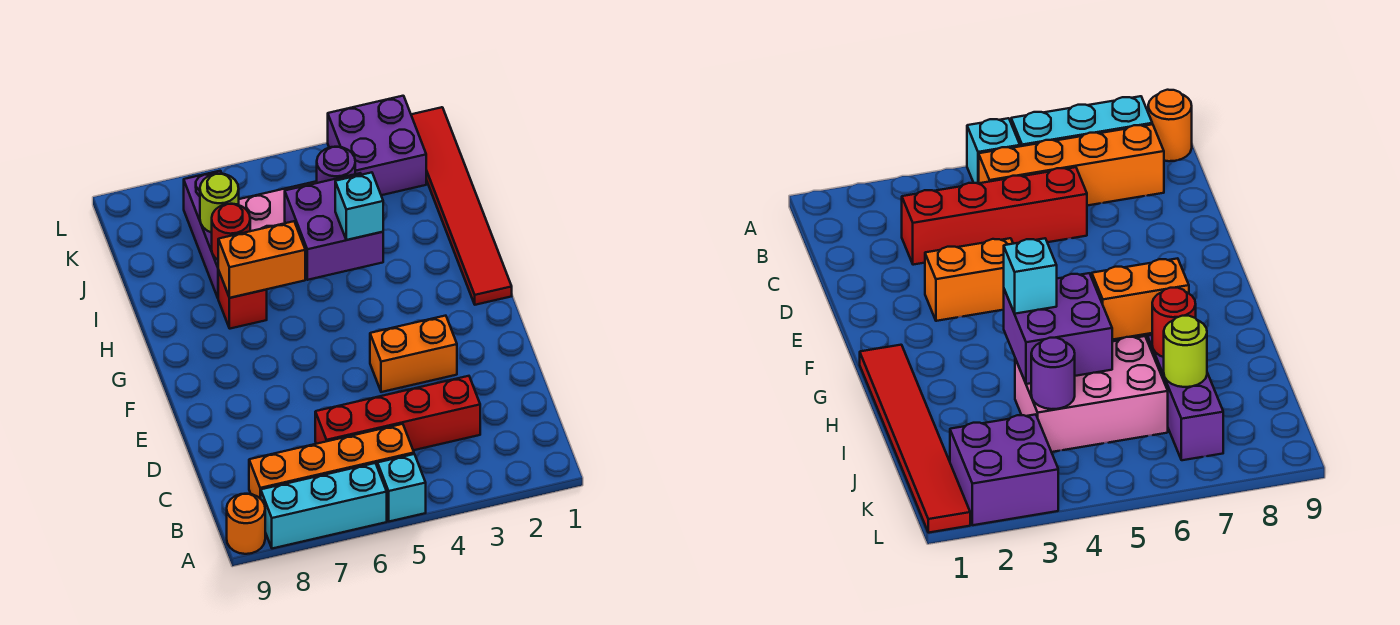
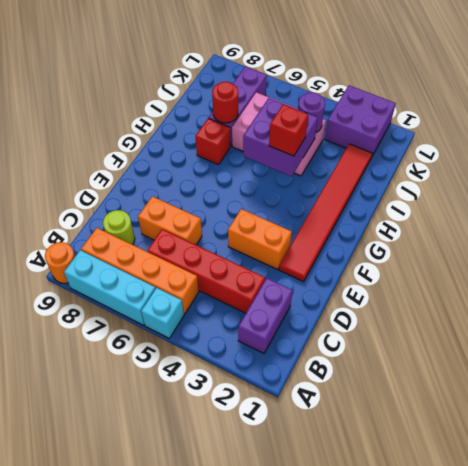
none -> purple brick B2:C2 level 1
red tile G1:L1 level 1 -> red tile E2:J2 level 1
cyan brick H4 level 3 -> red brick H4 level 3
orange brick H6:H7 level 2 -> orange brick D6:D7 level 1
lime round brick J7 level 2 -> lime round brick C8 level 1

